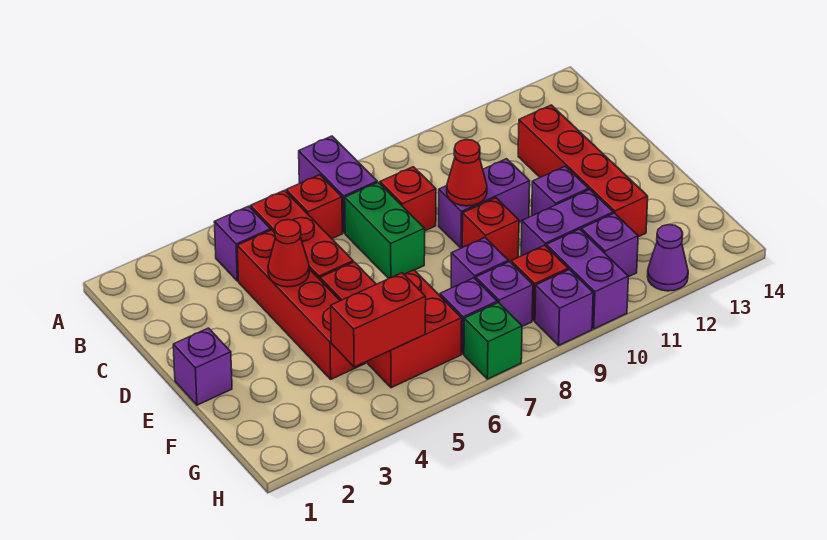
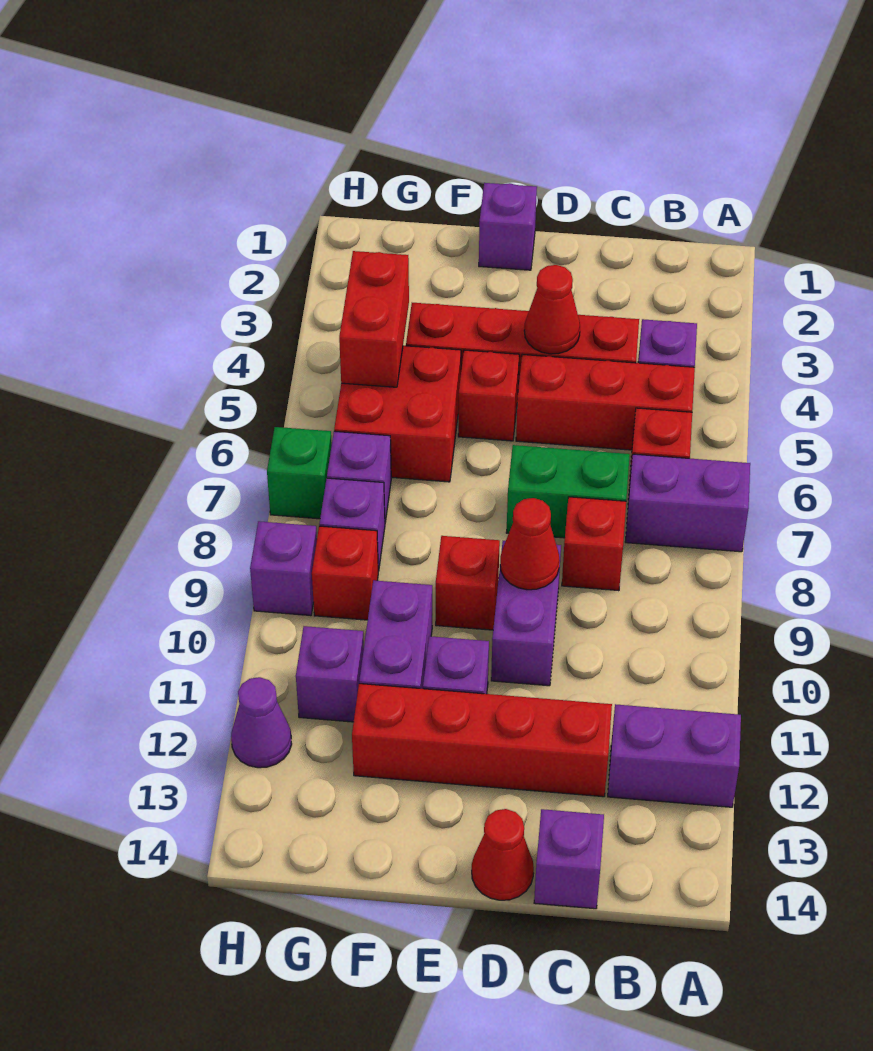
none -> red cone D14 level 1
purple brick F8 level 1 -> purple brick C14 level 1
purple brick G10:H10 level 1 -> purple brick A12:B12 level 1

